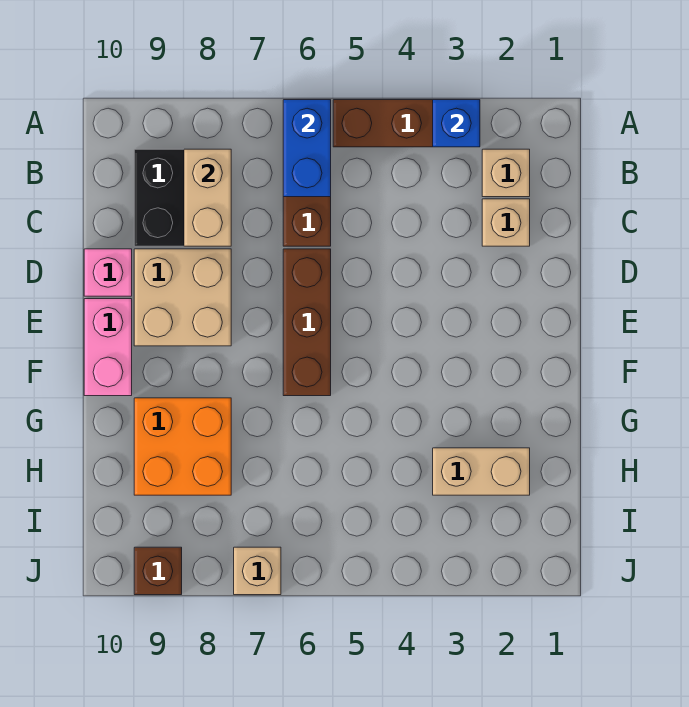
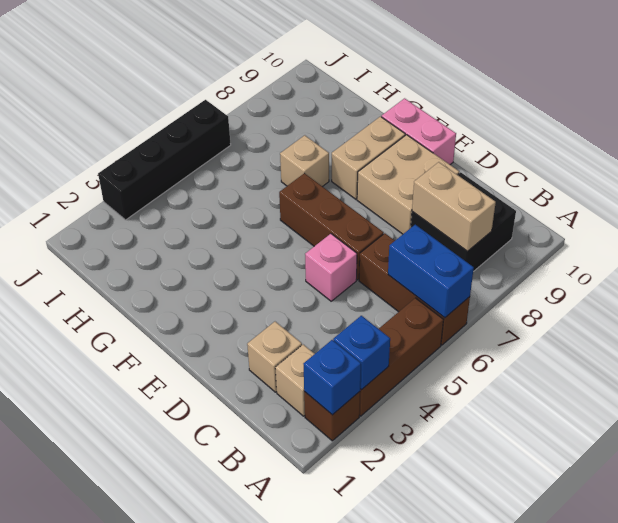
none -> blue brick A2 level 2
pink brick D10 level 1 -> pink brick D5 level 1
orange brick G8:H9 level 1 -> none
tan brick H2:H3 level 1 -> tan brick F8:F9 level 1
none -> black brick J3:J6 level 1
tan brick J7 level 1 -> tan brick G7 level 1
brown brick J9 level 1 -> brown brick A2 level 1

